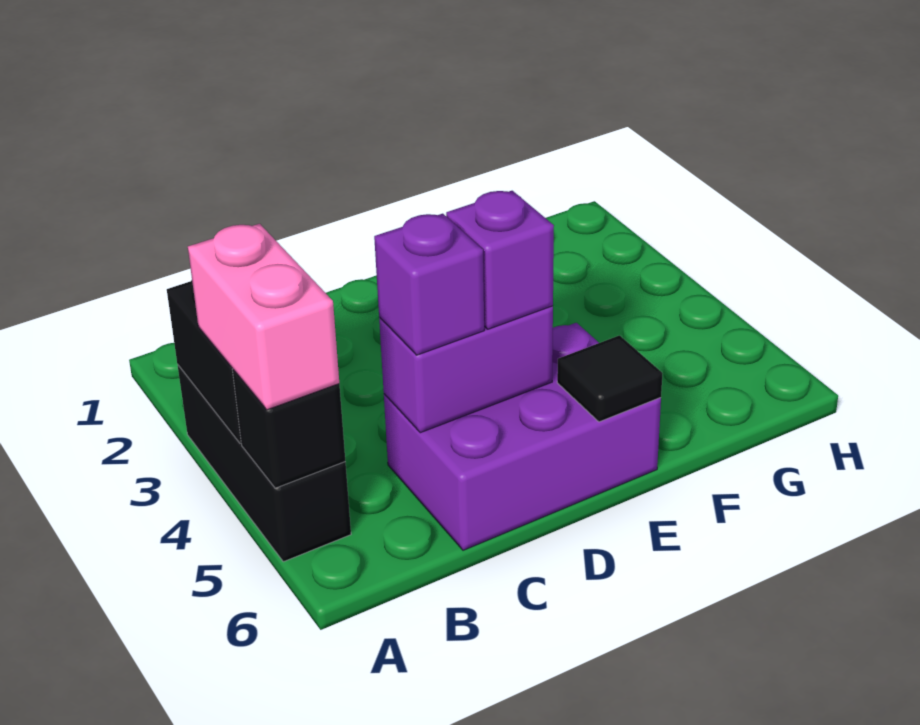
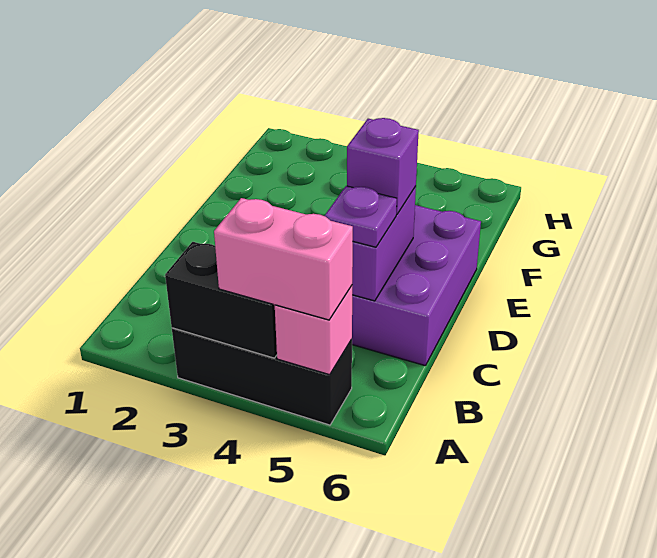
black brick A5 level 2 -> pink brick A5 level 2
purple brick C5 level 3 -> purple plate C5 level 3
black tile E6 level 2 -> none

